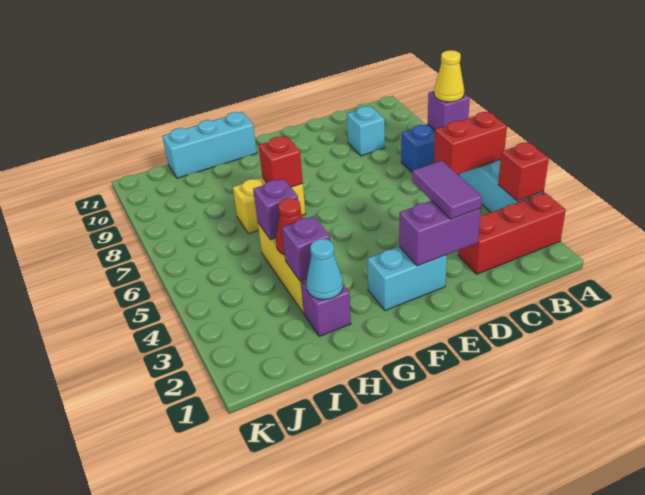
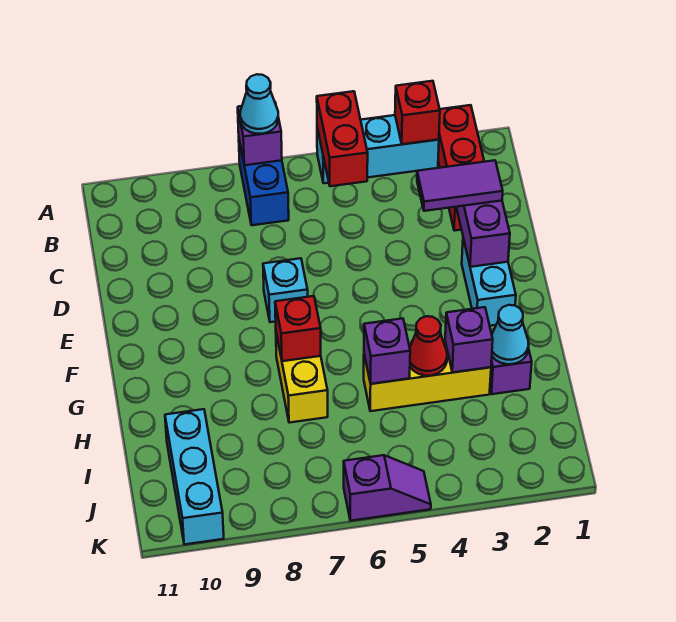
yellow cone A7 level 3 -> cyan cone A7 level 3
cyan brick C9 level 1 -> cyan brick E7 level 1
cyan brick G11:I11 level 1 -> cyan brick I10:K10 level 1
none -> purple slope K5:K6 level 1 top 6

